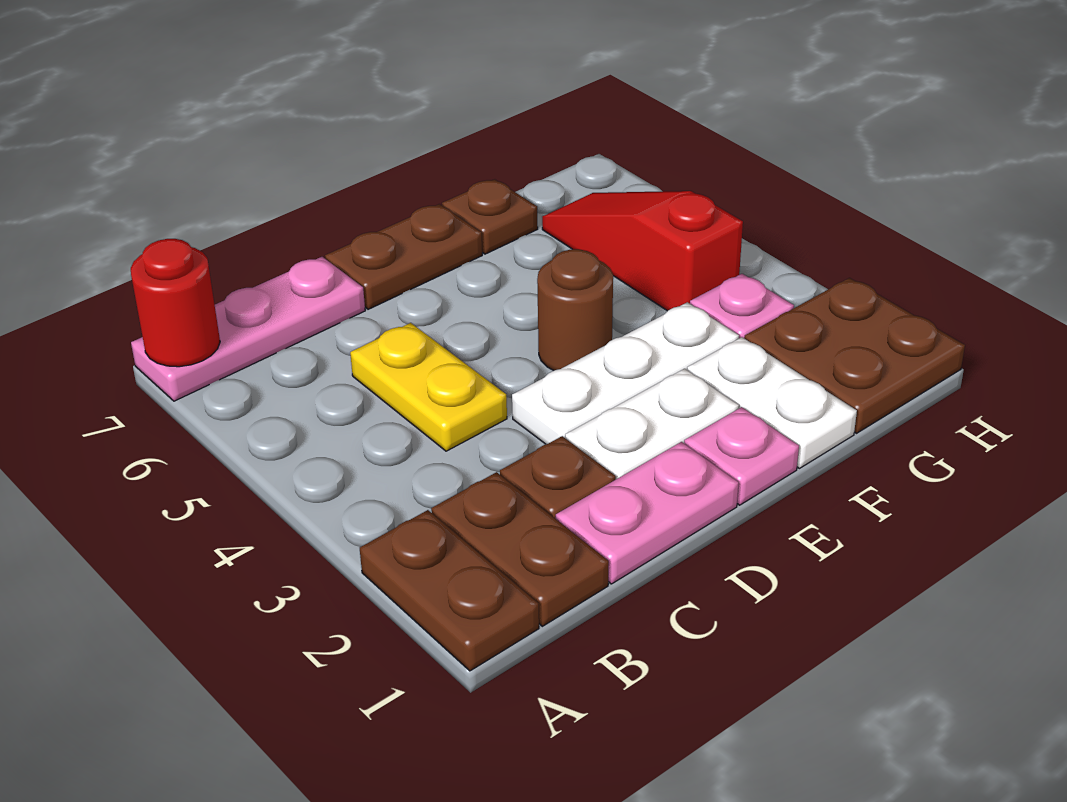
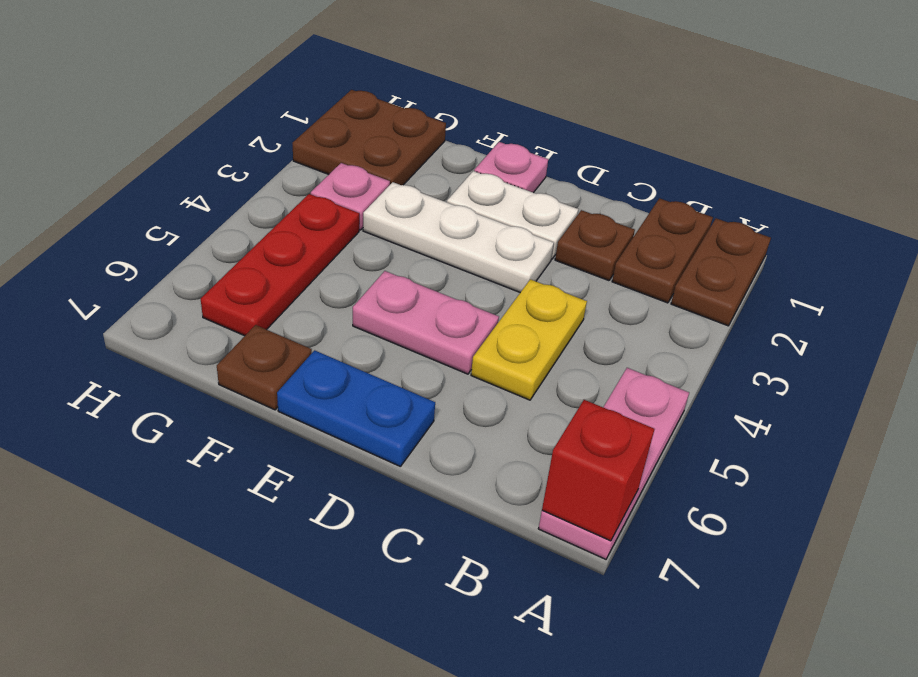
pink plate A7:C7 level 1 -> pink plate A5:A7 level 1
red round brick A7 level 2 -> red brick A7 level 2
pink plate C1:D1 level 1 -> pink plate D5:E5 level 1
brown plate D7:E7 level 1 -> blue plate D7:E7 level 1
brown round brick E4 level 1 -> none
white plate F1:F2 level 1 -> none
red slope G4:G6 level 1 top 4 -> red plate G4:G6 level 1

